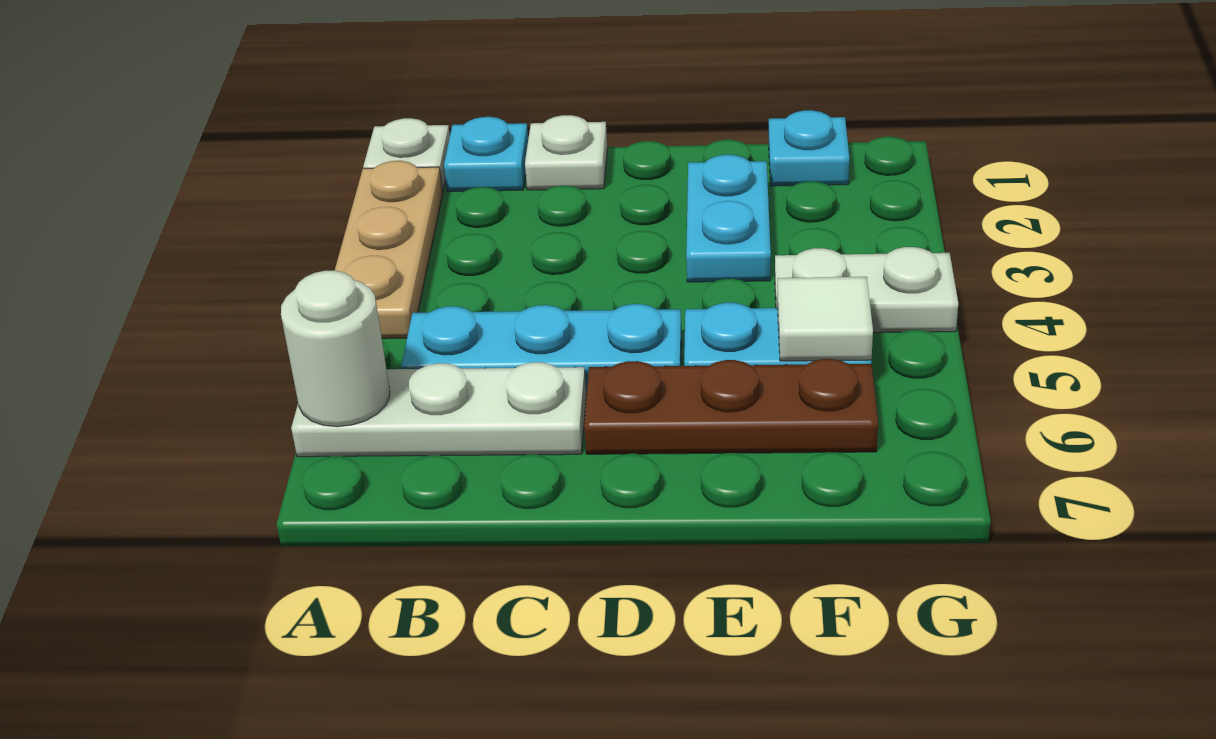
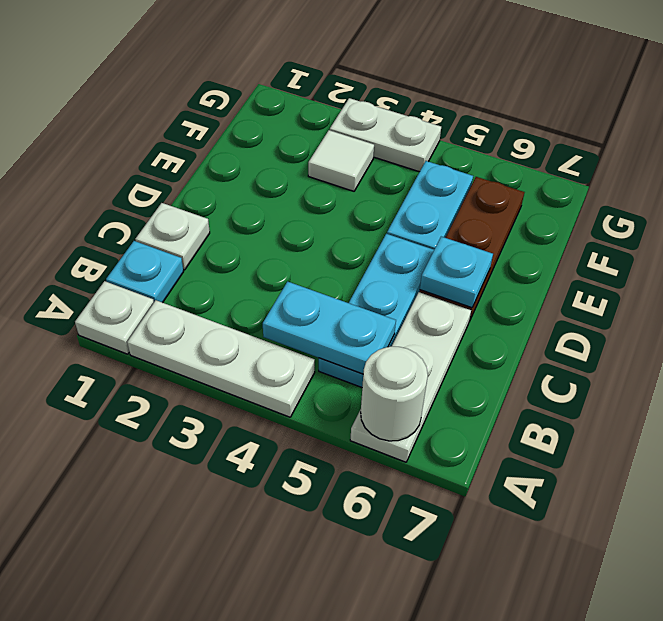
tan plate A2:A4 level 1 -> white plate A2:A4 level 1
cyan plate E2:E3 level 1 -> cyan plate B4:B5 level 2
cyan plate F1 level 1 -> cyan plate D6 level 2
white plate F4:G4 level 1 -> white plate G3:G4 level 1
white tile F5 level 2 -> white tile F3 level 1

